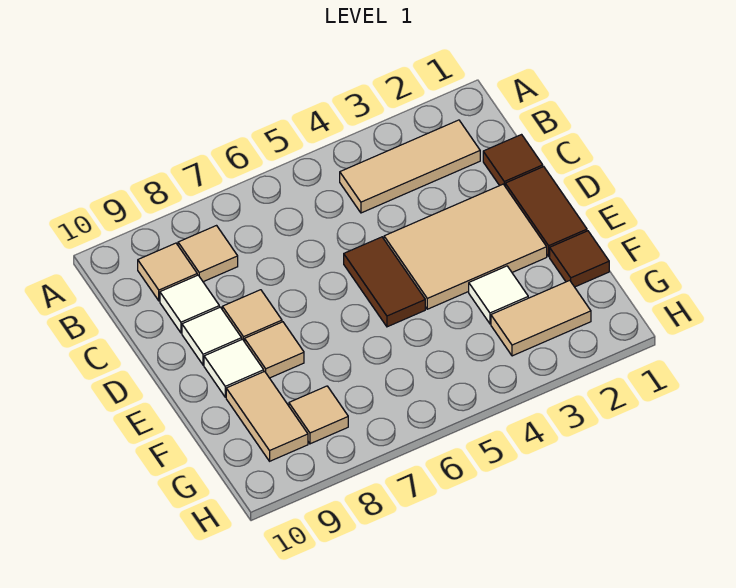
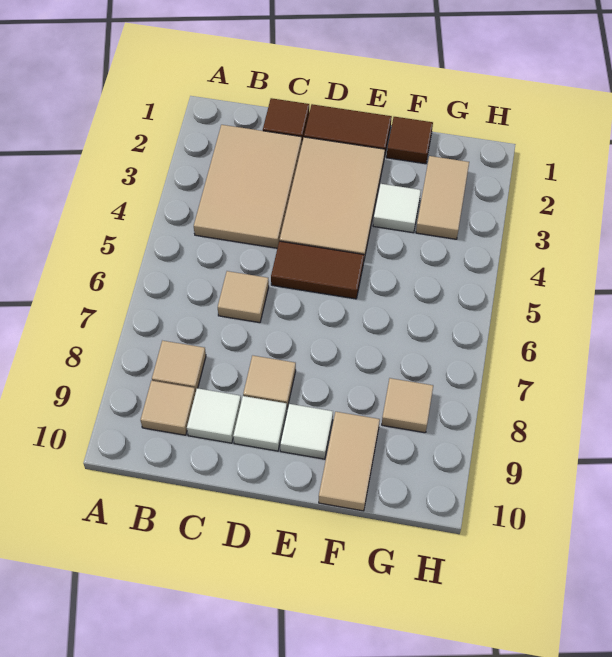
tan tile B2:B4 level 1 -> tan tile B2:C4 level 1
tan tile E8 level 1 -> tan tile C6 level 1
tan tile F9:G9 level 1 -> tan tile F9:F10 level 1

